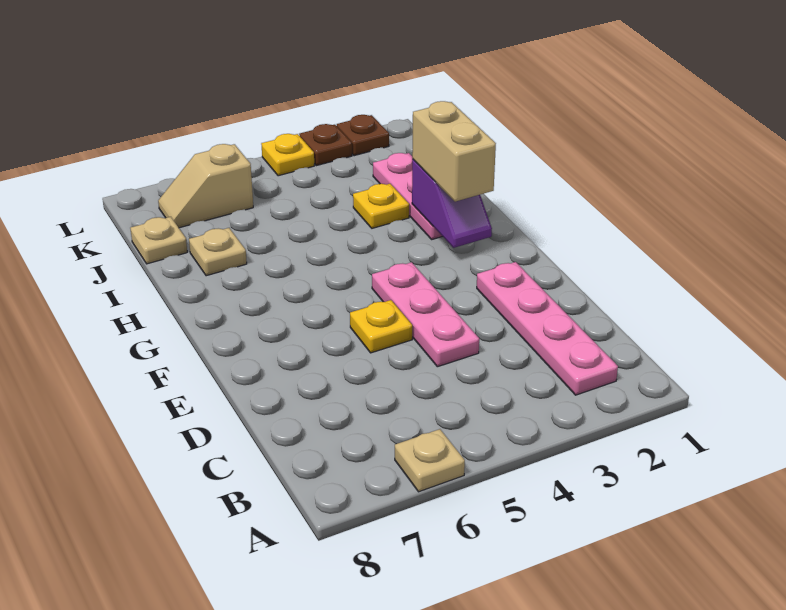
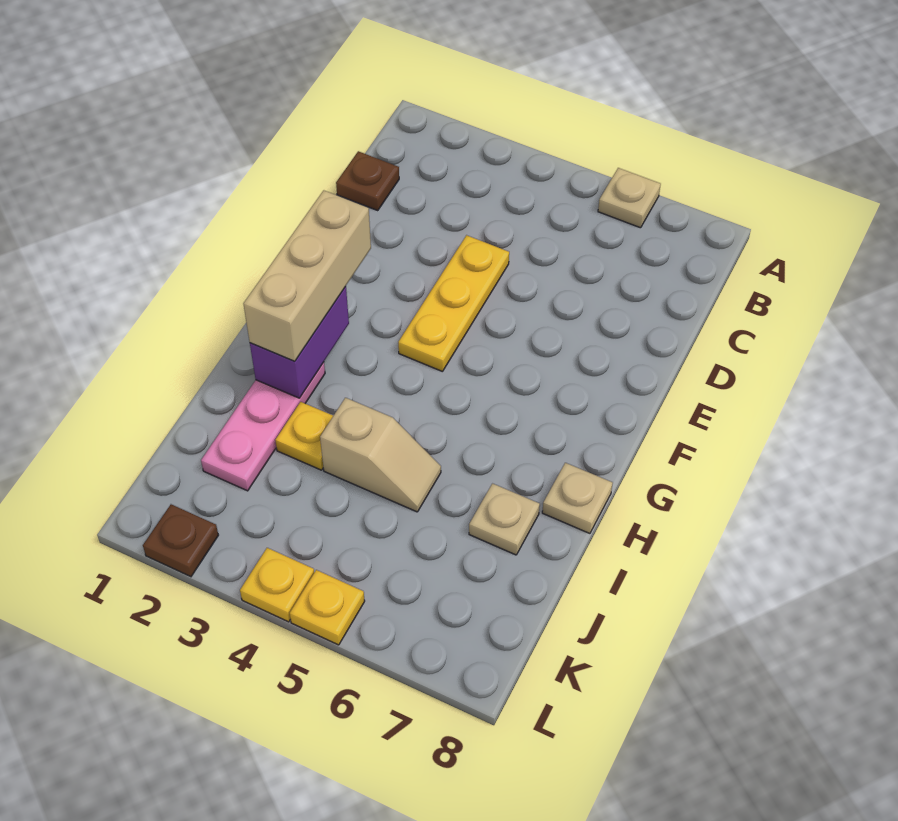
pink plate B2:E2 level 1 -> none
pink plate D4:F4 level 1 -> yellow plate D4:F4 level 1
yellow plate E5 level 1 -> yellow plate L5 level 1
purple slope G2:H2 level 2 top H -> purple brick G2:H2 level 2
tan brick G2:H2 level 3 -> tan brick F2:H2 level 3
tan plate J8 level 1 -> tan plate H8 level 1
tan slope K6:K7 level 1 top 6 -> tan slope I4:I5 level 1 top 4
brown plate L3 level 1 -> brown plate C1 level 1

